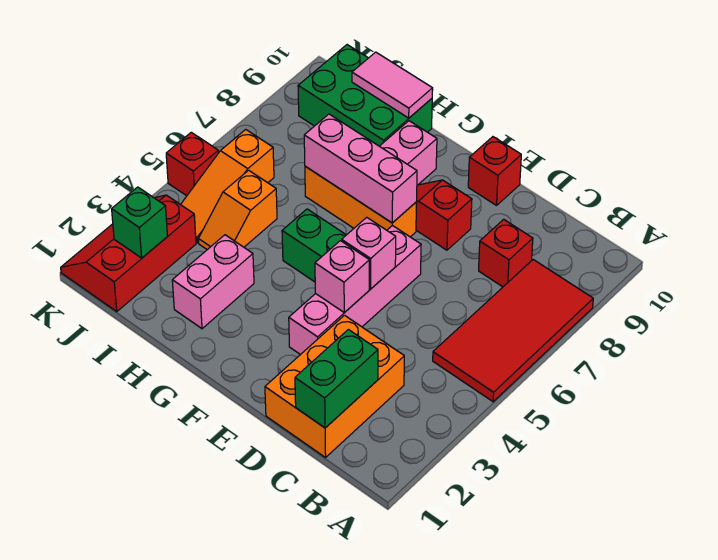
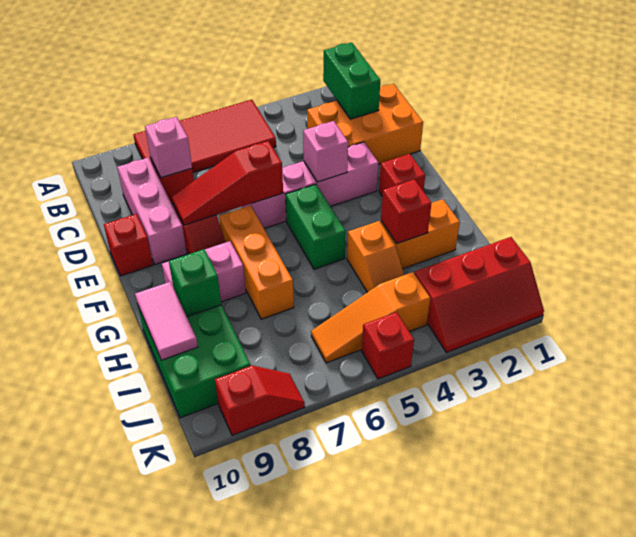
green brick C1:C2 level 2 -> green brick B2:C2 level 2
pink brick E5 level 2 -> pink brick C8 level 2
none -> red slope E6:E8 level 2 top 6
none -> red brick F2 level 1
pink brick F7:H7 level 2 -> pink brick C9:E9 level 1
pink brick H2:H3 level 1 -> orange brick H2:H3 level 1
none -> red brick H3 level 2
orange slope I4:I5 level 1 top 5 -> orange slope H4:I4 level 1 top H
green brick J2 level 2 -> green brick H9 level 2
orange slope J4:J6 level 1 top 6 -> orange slope J4:J6 level 1 top 4
none -> red slope K8:K9 level 1 top 9

